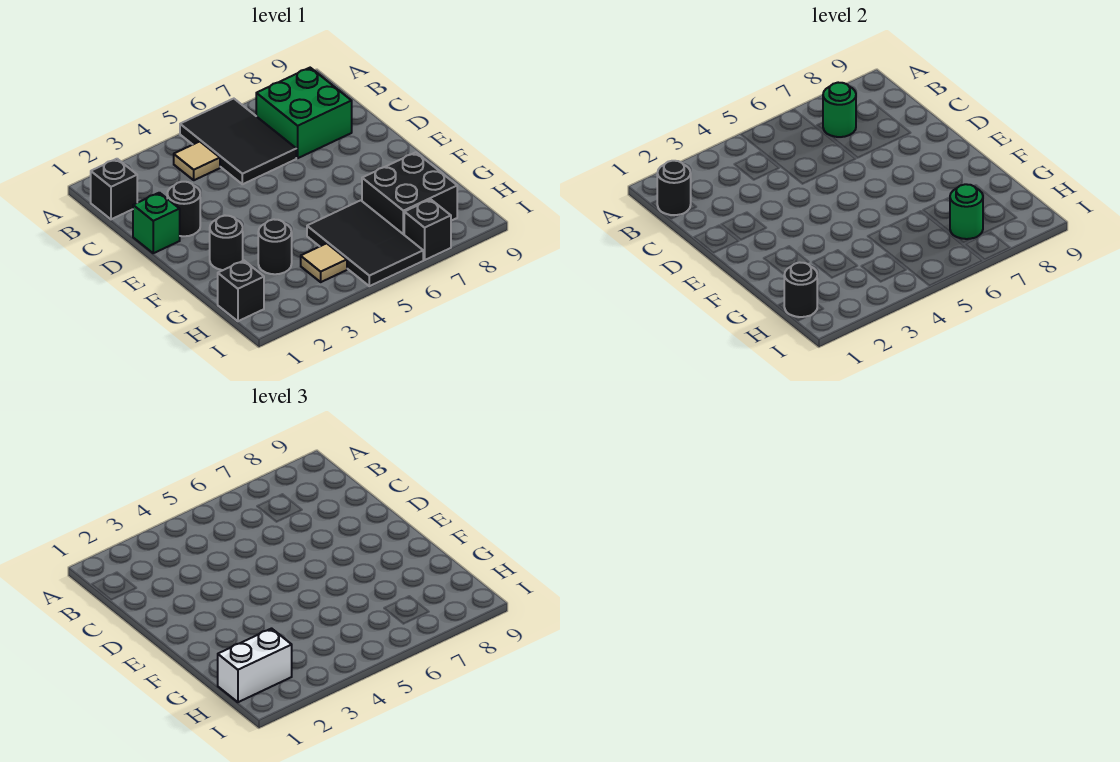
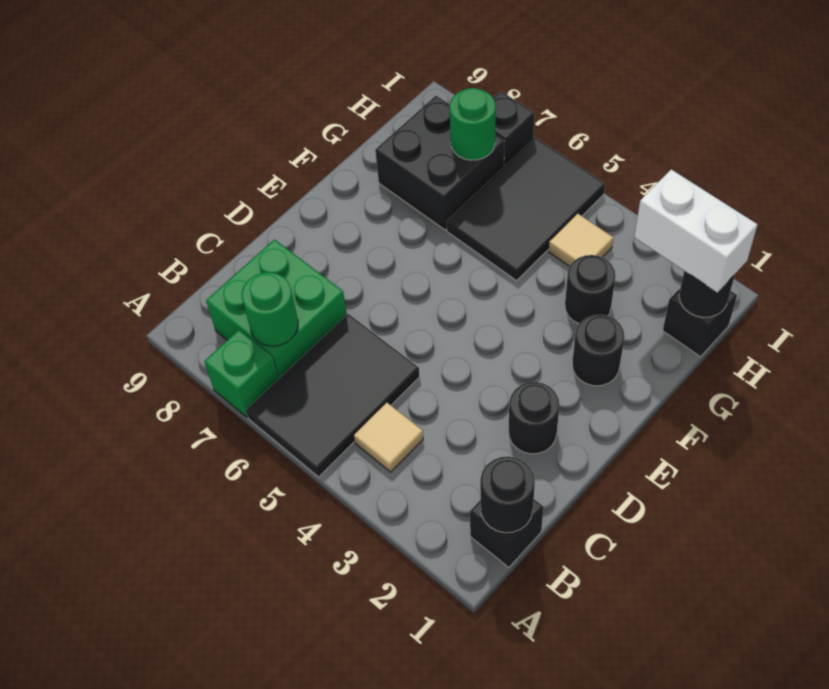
green brick D1 level 1 -> green brick A7 level 1

